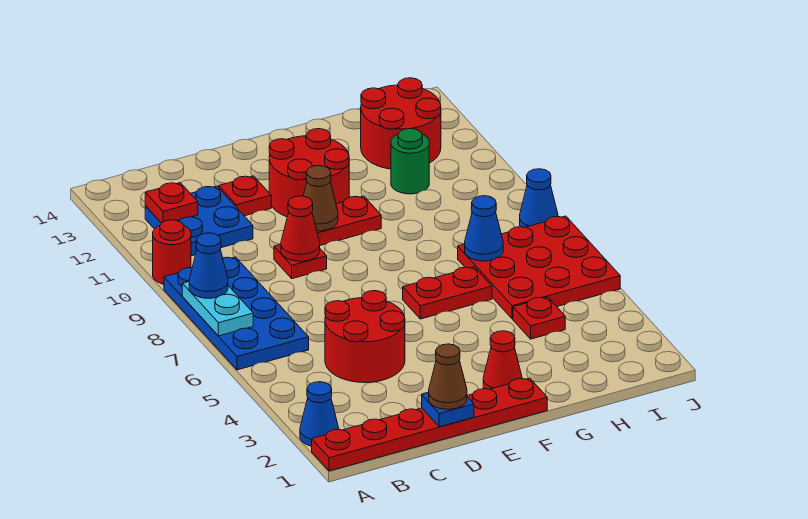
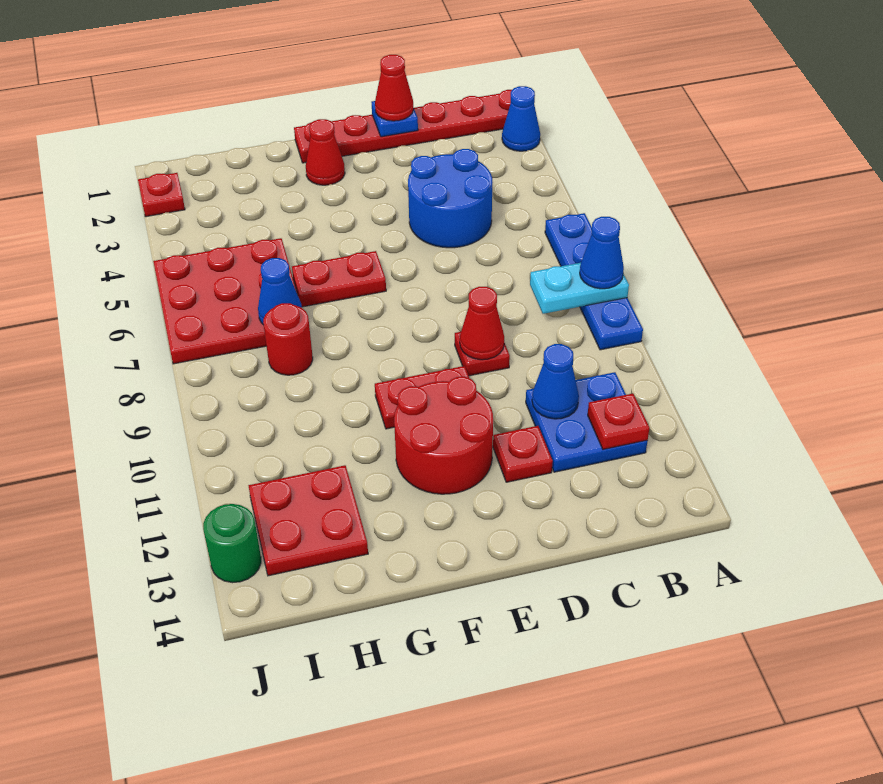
blue plate A6:B9 level 1 -> blue plate A6:A9 level 1
cyan plate A7:A8 level 2 -> cyan plate A8:B8 level 2
red round brick A10 level 1 -> red round brick H8 level 1
red round brick C4:D5 level 1 -> blue round brick C4:D5 level 1
brown cone D1 level 3 -> red cone D1 level 3
brown cone E10 level 2 -> none
red plate H4 level 1 -> red plate J2 level 1
green round brick H11 level 1 -> green round brick J13 level 1
red round brick H12:I13 level 1 -> red plate H12:I13 level 1
blue cone J8 level 1 -> blue cone C11 level 2

